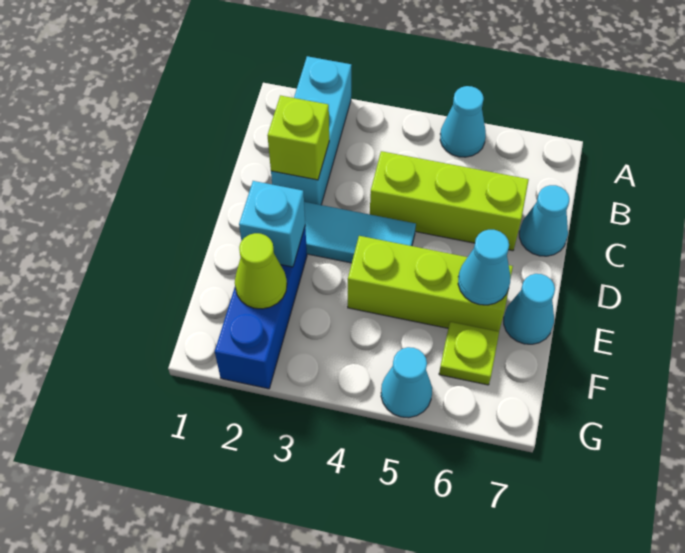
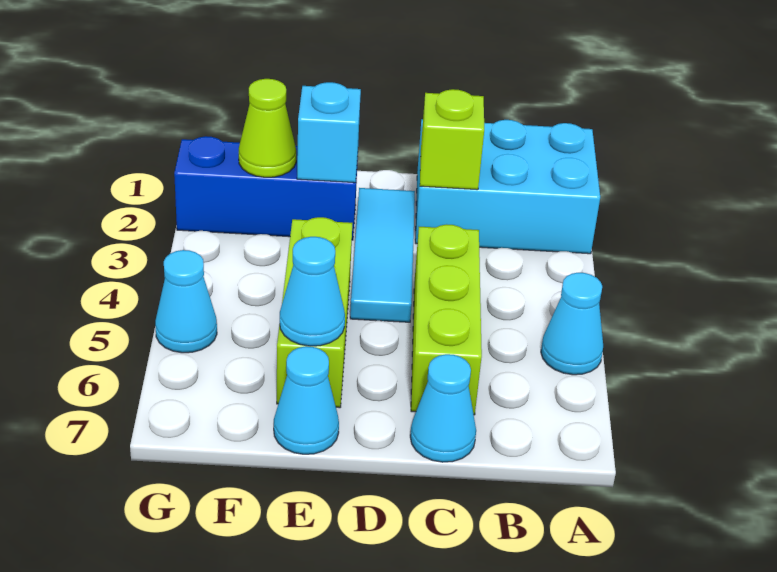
cyan brick A2:C2 level 1 -> cyan brick A1:C2 level 1
lime plate F6 level 1 -> none

